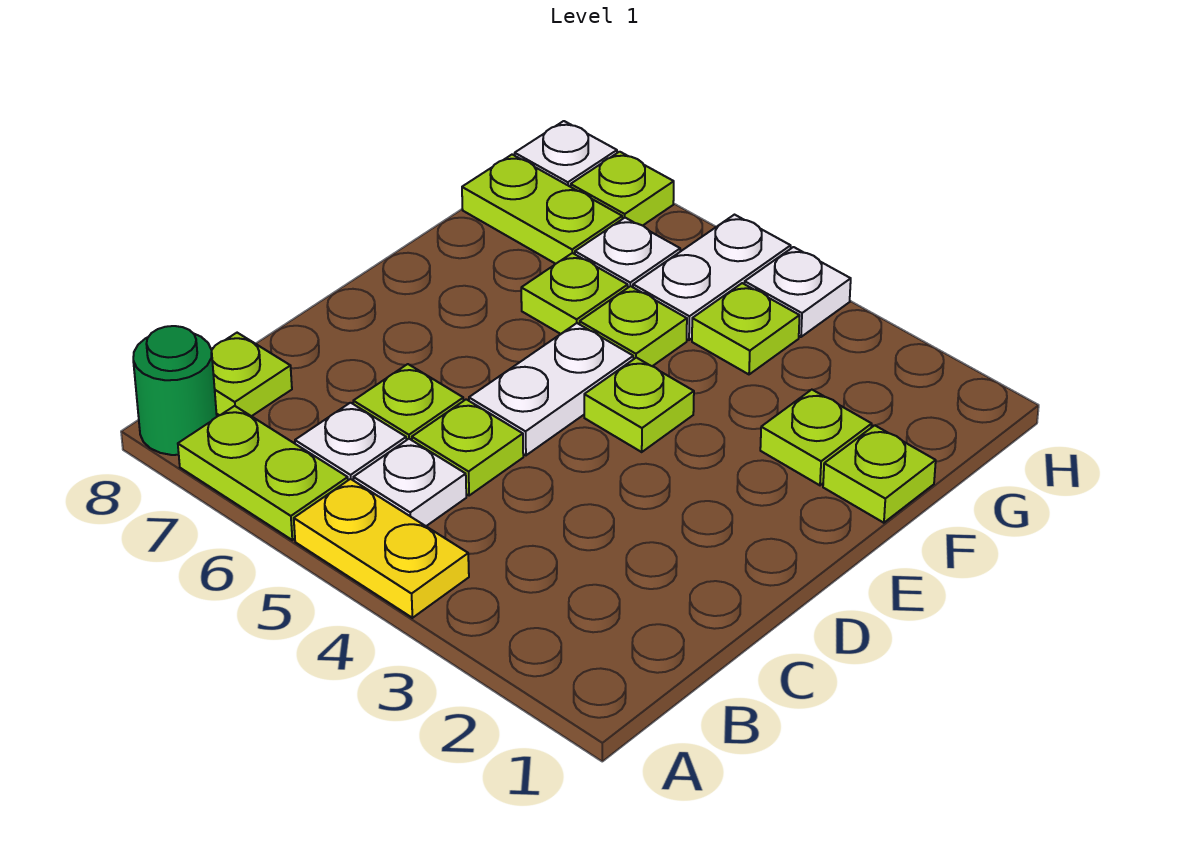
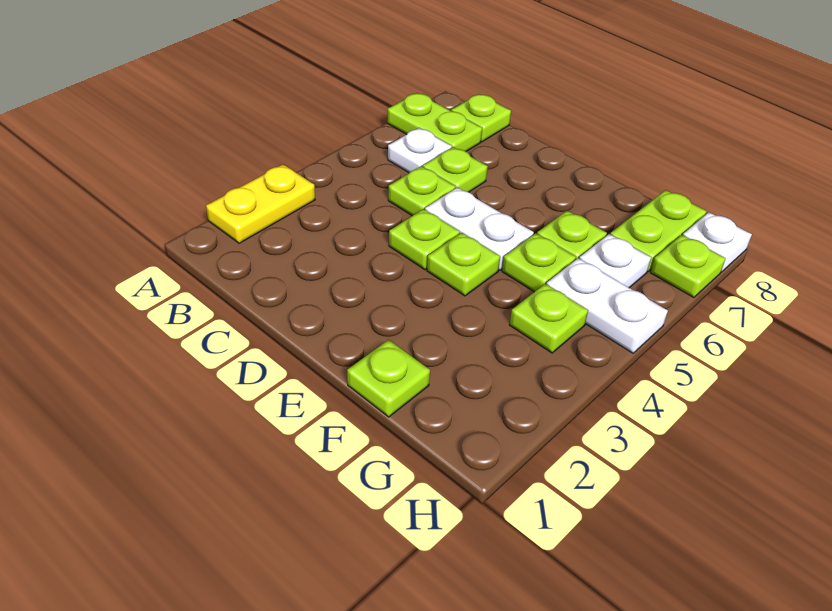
yellow plate A4:A5 level 1 -> yellow plate A2:A3 level 1
lime plate A6:A7 level 1 -> lime plate A7:B7 level 1
green round brick A8 level 1 -> none
white plate B5 level 1 -> none
lime plate F2 level 1 -> lime plate D4 level 1
white plate H4 level 1 -> none

